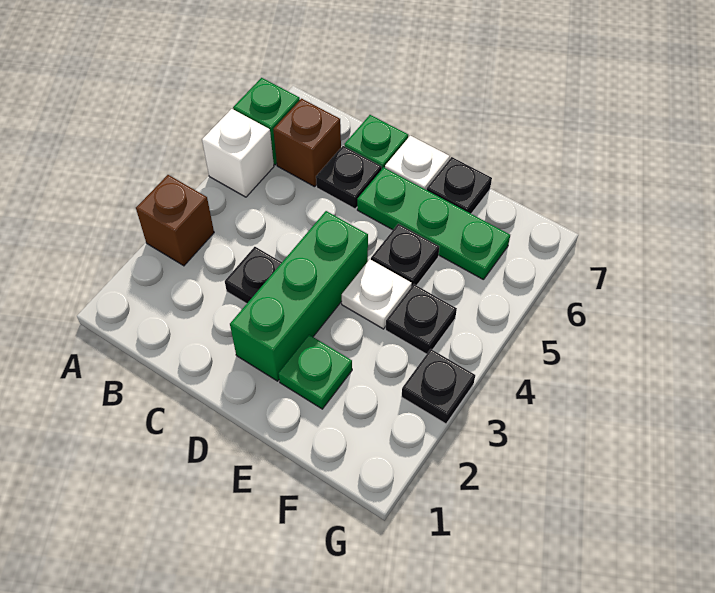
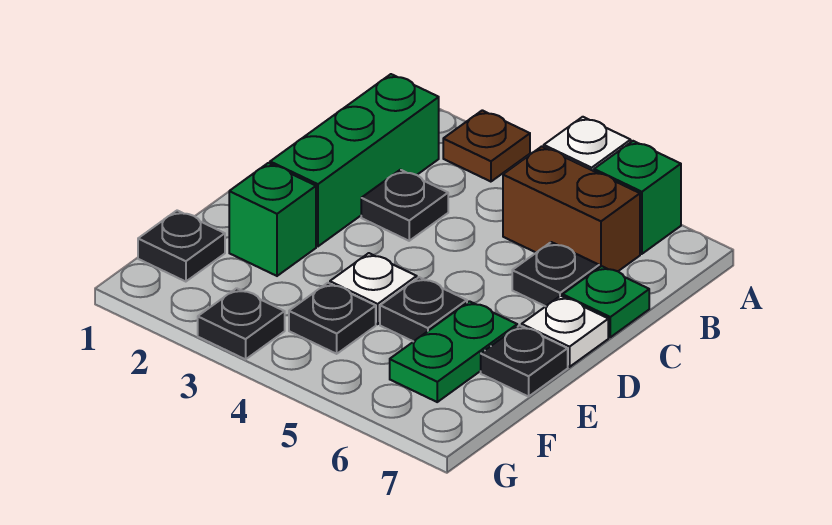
brown brick A3 level 1 -> brown plate A3 level 1
brown brick B6 level 1 -> brown brick B5:B6 level 1
green brick D2:D4 level 1 -> green brick B2:D2 level 1
green plate D6:F6 level 1 -> green plate E6:F6 level 1
green plate E2 level 1 -> green brick E2 level 1
none -> black plate F1 level 1

